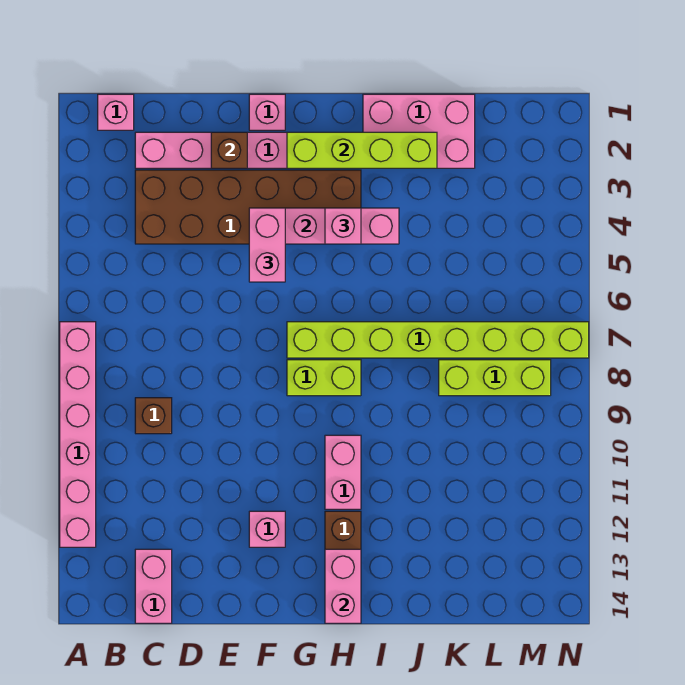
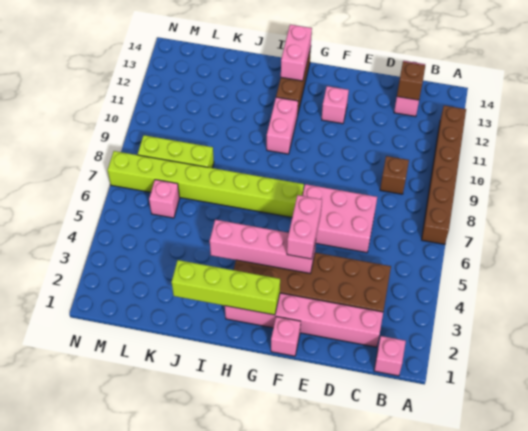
pink brick A7:A12 level 1 -> brown brick A7:A12 level 1
brown brick E2 level 2 -> brown brick C13 level 2
lime brick G8:H8 level 1 -> none
pink brick H4 level 3 -> pink brick L6 level 1
pink brick I1:K2 level 1 -> pink brick D6:F7 level 1

